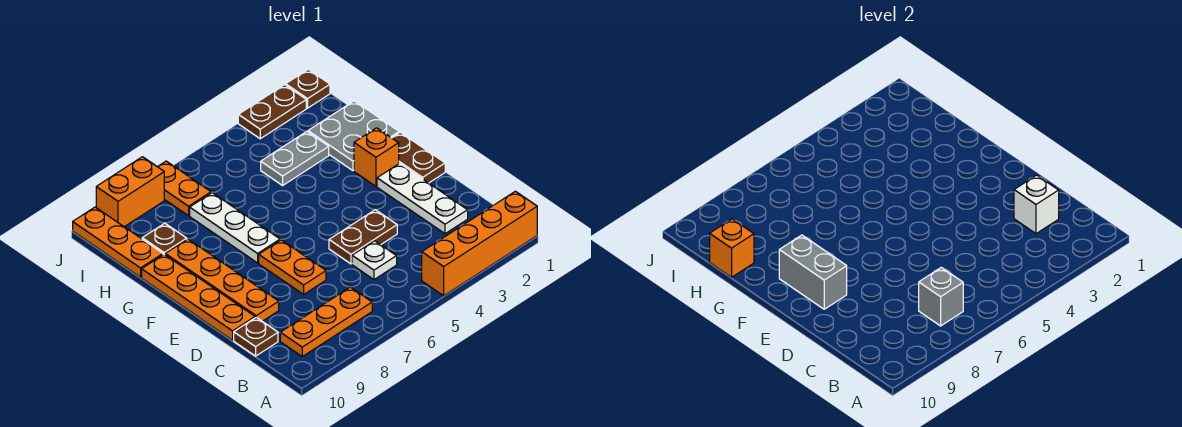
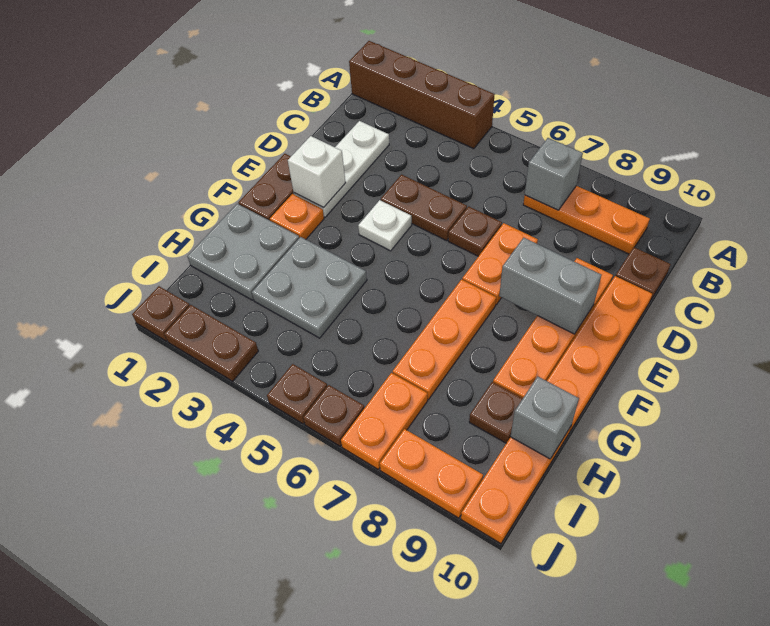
orange brick A1:A4 level 1 -> brown brick A1:A4 level 1
white brick C2 level 2 -> white brick E2 level 2
white plate C5 level 1 -> white plate E4 level 1
none -> brown plate D6 level 1
grey brick E9:F9 level 2 -> grey brick E8:E9 level 2
orange brick F2 level 1 -> orange plate F2 level 1
white plate F7:H7 level 1 -> orange plate F7:H7 level 1
grey plate H3:H4 level 1 -> grey plate G3:H4 level 1
orange brick H10 level 2 -> grey brick H10 level 2
none -> brown plate J5 level 1
none -> brown plate J6 level 1
orange brick J8:J9 level 1 -> orange plate J8:J9 level 1

